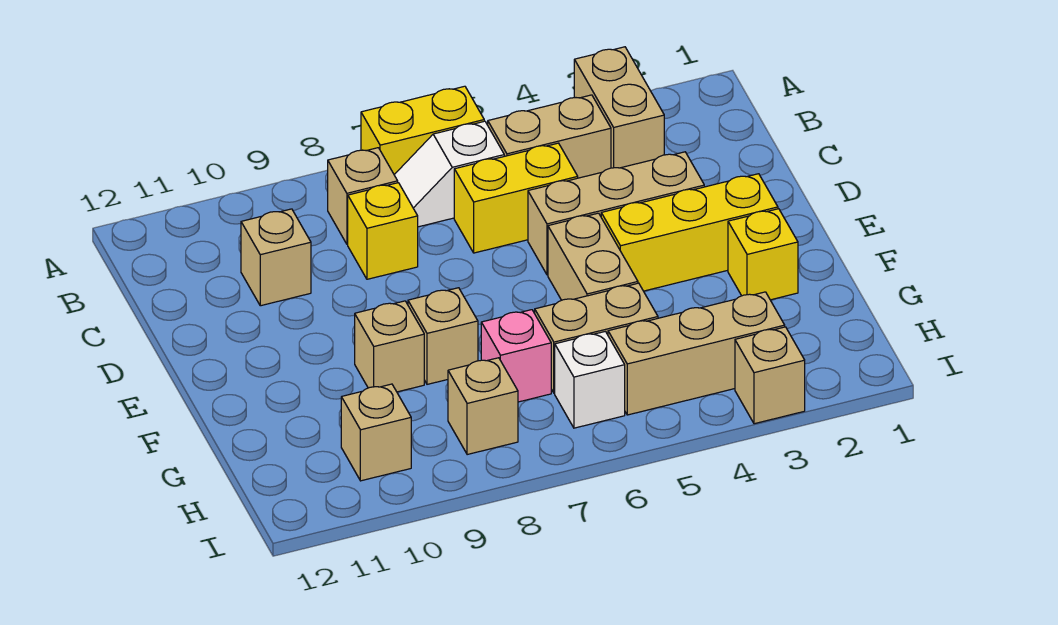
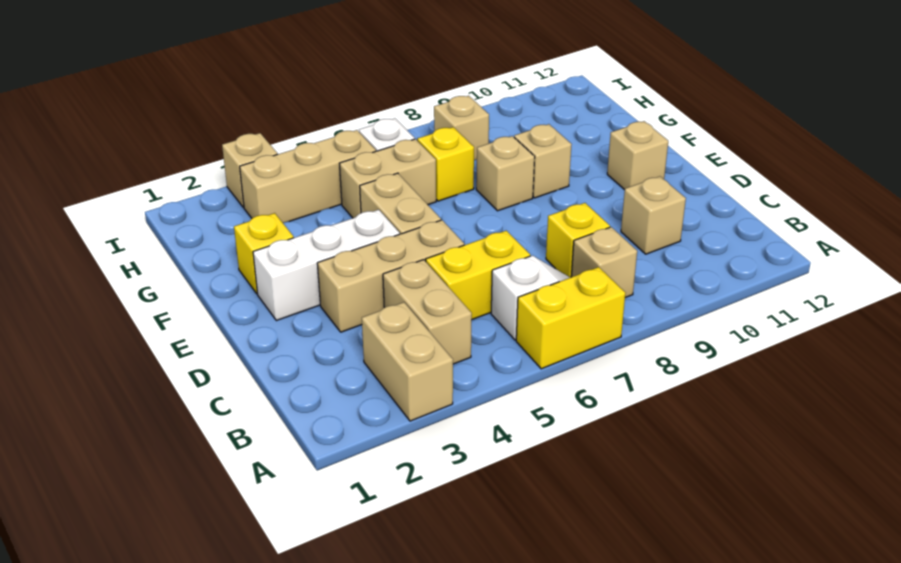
tan brick B4:B5 level 1 -> tan brick B4:C4 level 1
yellow brick E2:E4 level 1 -> white brick E2:E4 level 1
pink brick G7 level 1 -> yellow brick G7 level 1
tan brick H10 level 1 -> tan brick E11 level 1

